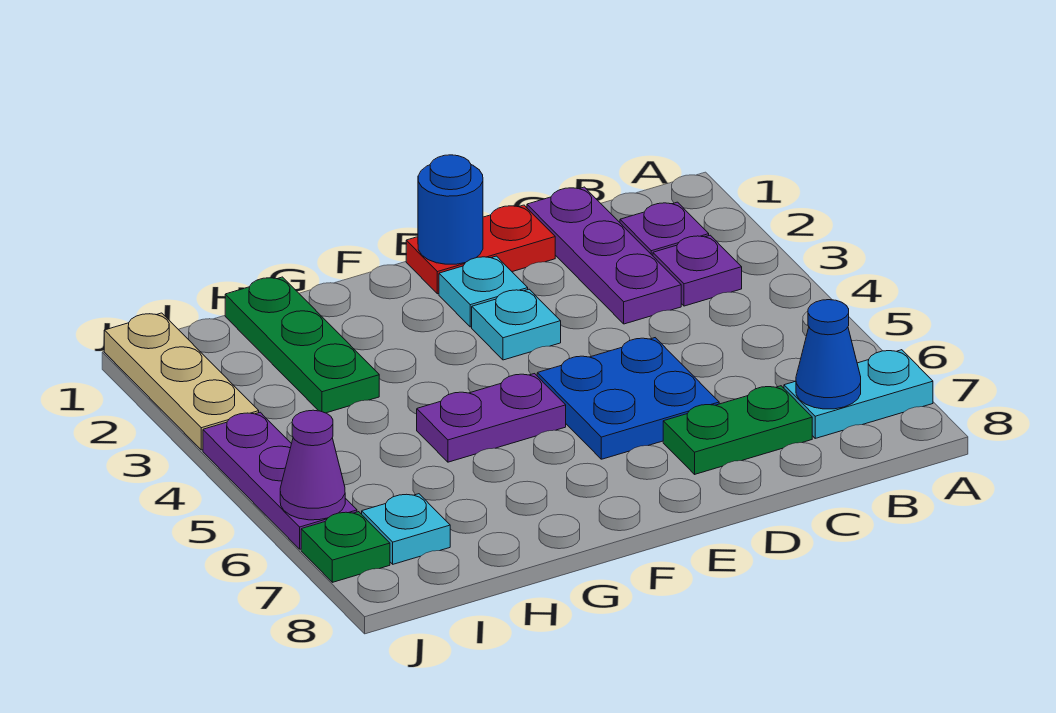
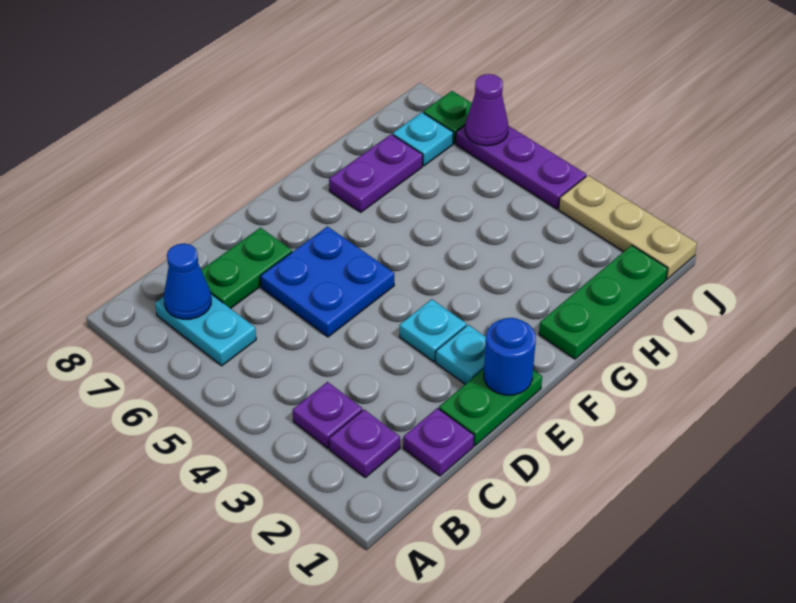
cyan plate A7:B7 level 1 -> cyan plate B6:B7 level 1
purple plate C1:C3 level 1 -> purple plate C1 level 1
red plate D1:E1 level 1 -> green plate D1:E1 level 1
purple plate F5:G5 level 1 -> purple plate G7:H7 level 1
green plate H1:H3 level 1 -> green plate G1:I1 level 1

